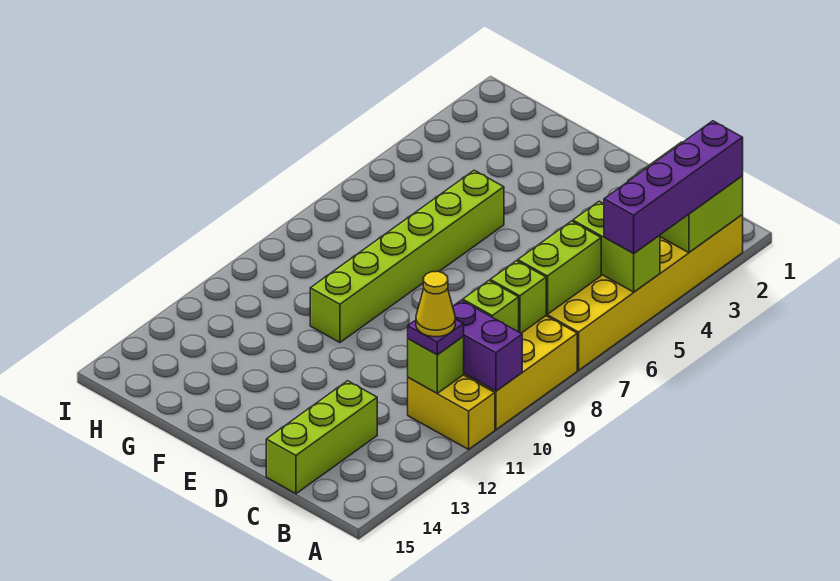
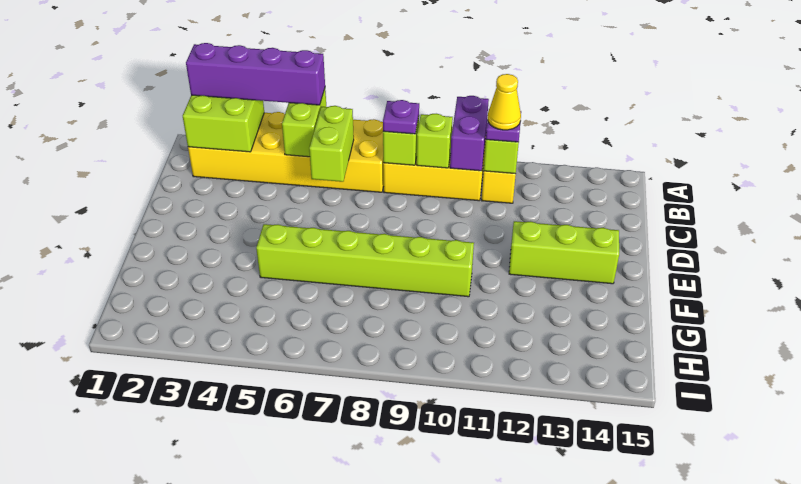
lime brick B6:B7 level 2 -> lime brick B6:C6 level 2
none -> purple plate B8 level 3
lime brick C13:C15 level 1 -> lime brick E12:E14 level 1

